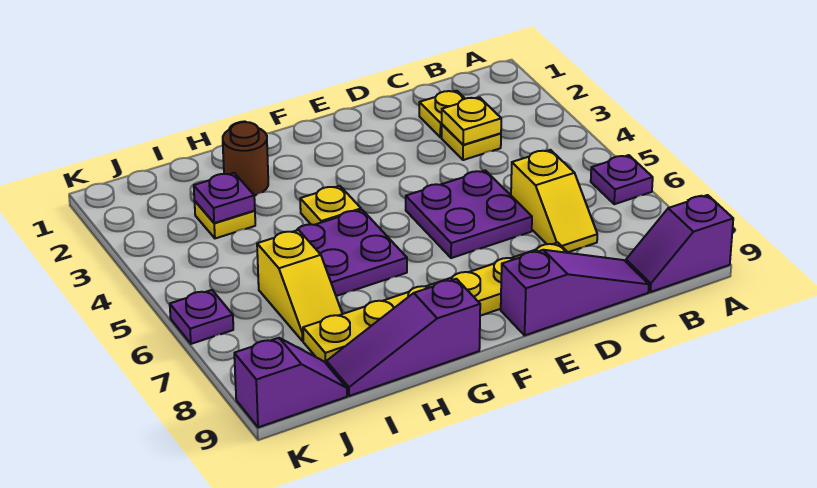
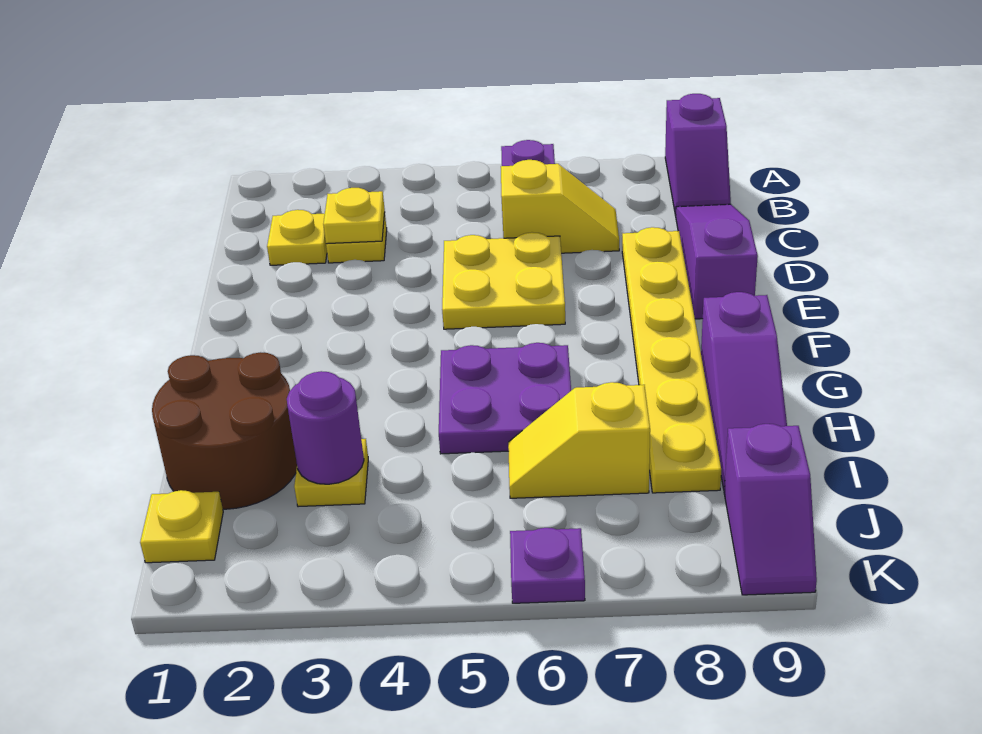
purple plate D5:E6 level 1 -> yellow plate D5:E6 level 1
yellow plate G4 level 1 -> yellow plate J1 level 1
brown round brick H2 level 1 -> brown round brick H1:I2 level 1
purple plate I3 level 2 -> purple round brick I3 level 2
yellow slope I6:I7 level 1 top 6 -> yellow slope I6:I7 level 1 top 7
purple slope J9:K9 level 1 top K -> purple slope J9:K9 level 1 top J

